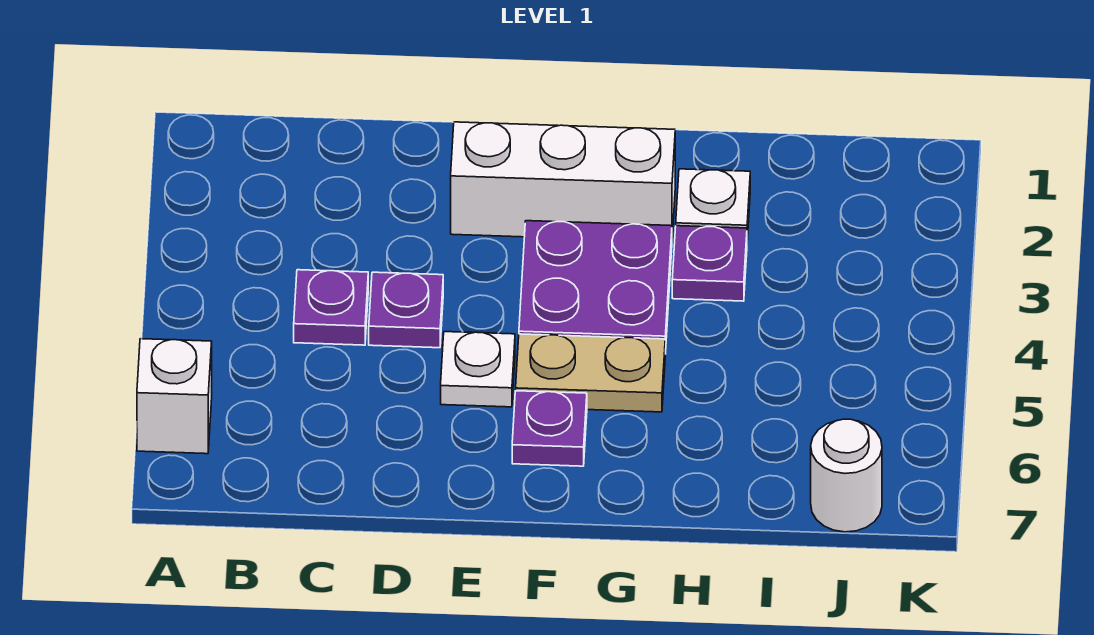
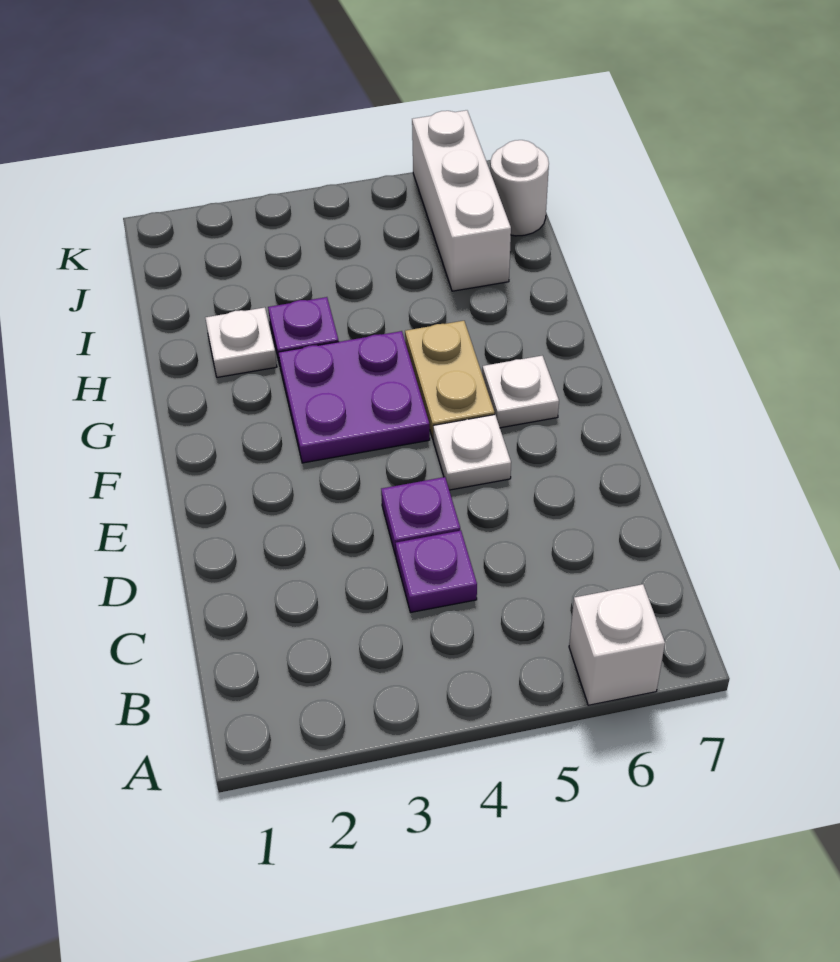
white brick E2:G2 level 1 -> white brick I6:K6 level 1
purple plate F6 level 1 -> white plate F6 level 1

